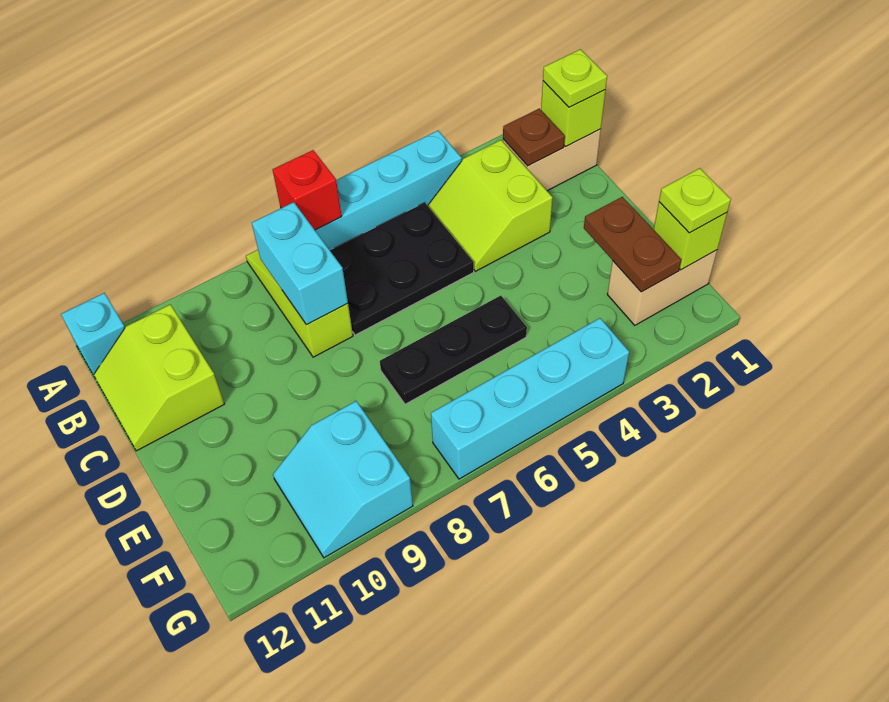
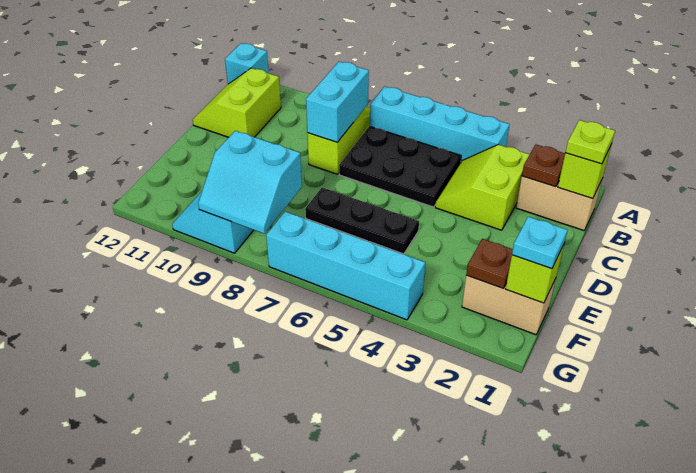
red brick A7 level 2 -> none
brown plate E2:F2 level 2 -> brown plate F2 level 2
lime plate F1 level 3 -> cyan plate F1 level 3
none -> cyan slope F8:G9 level 2 top F

